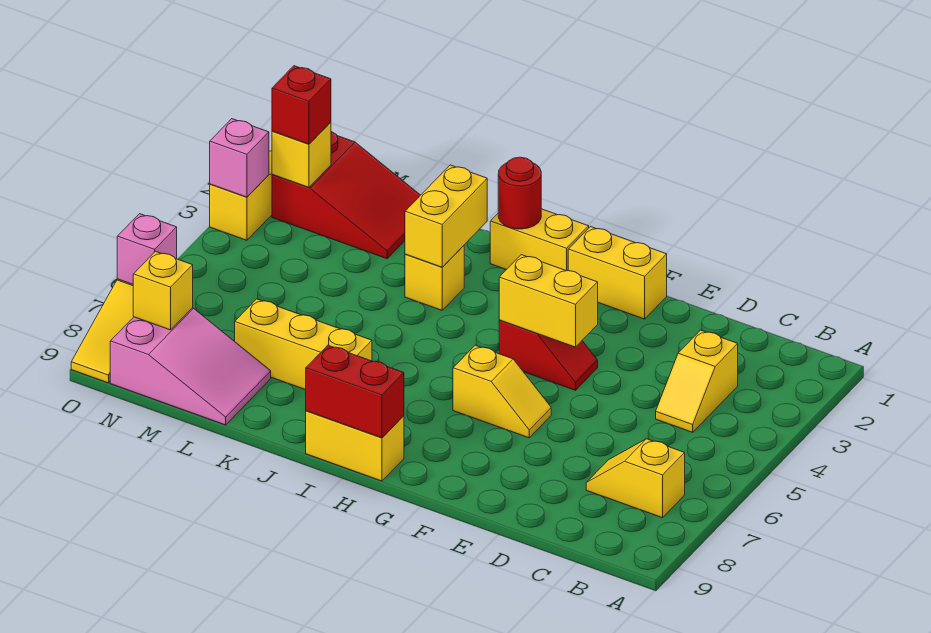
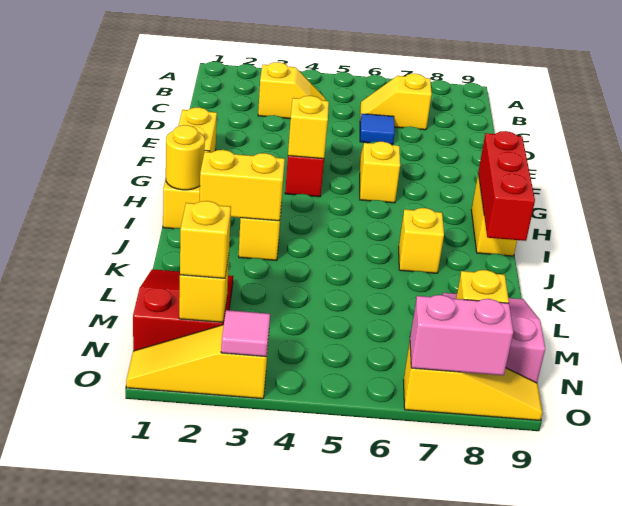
yellow slope B7:C7 level 1 top B -> yellow slope C6:C7 level 1 top 7
none -> blue tile D6 level 1
yellow brick F4:G4 level 2 -> yellow brick G4 level 2
red brick H9:I9 level 2 -> red brick H9:J9 level 2
red round brick I1 level 2 -> yellow round brick I1 level 2
yellow brick J7:L7 level 1 -> yellow brick J7 level 1
red brick N2 level 3 -> yellow brick N2 level 3
pink brick O3 level 2 -> pink tile O3 level 2
pink brick O7 level 2 -> pink brick O7:O8 level 2

